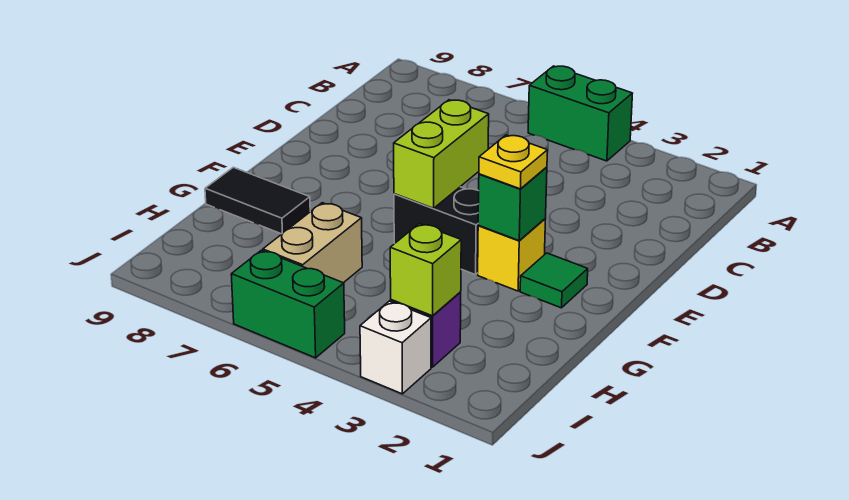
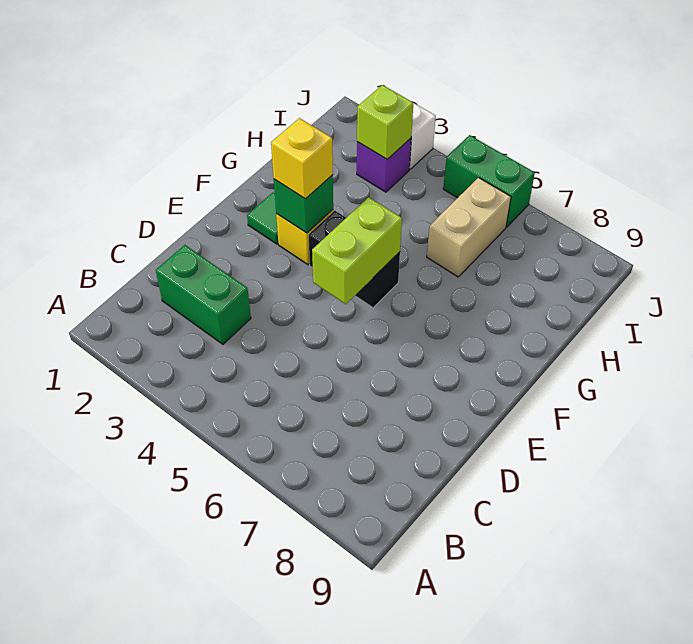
green brick A4:A5 level 1 -> green brick C2:C3 level 1
yellow plate F3 level 3 -> yellow brick F3 level 3
black tile G8:G9 level 1 -> none

